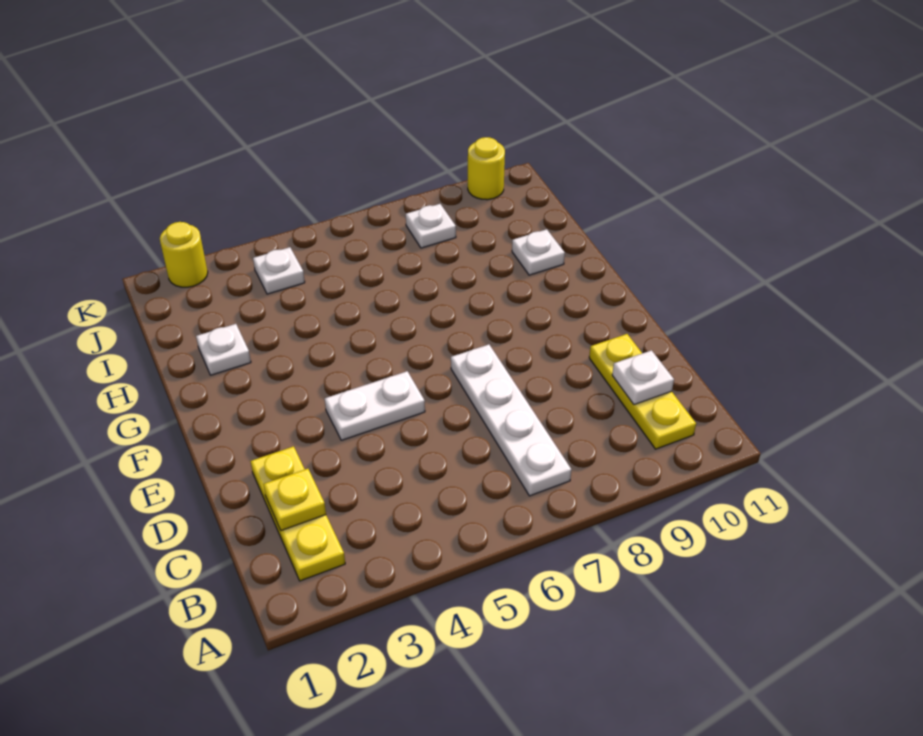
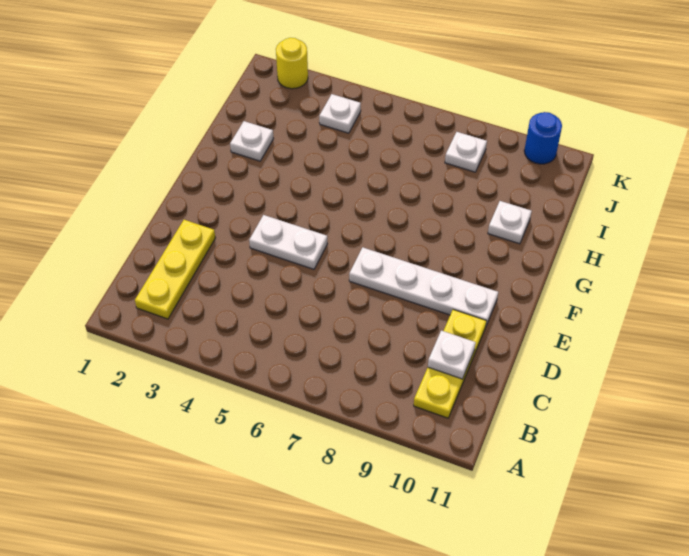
white plate B7:E7 level 1 -> white plate E7:E10 level 1
yellow plate C2 level 2 -> none
yellow round brick K10 level 1 -> blue round brick K10 level 1

